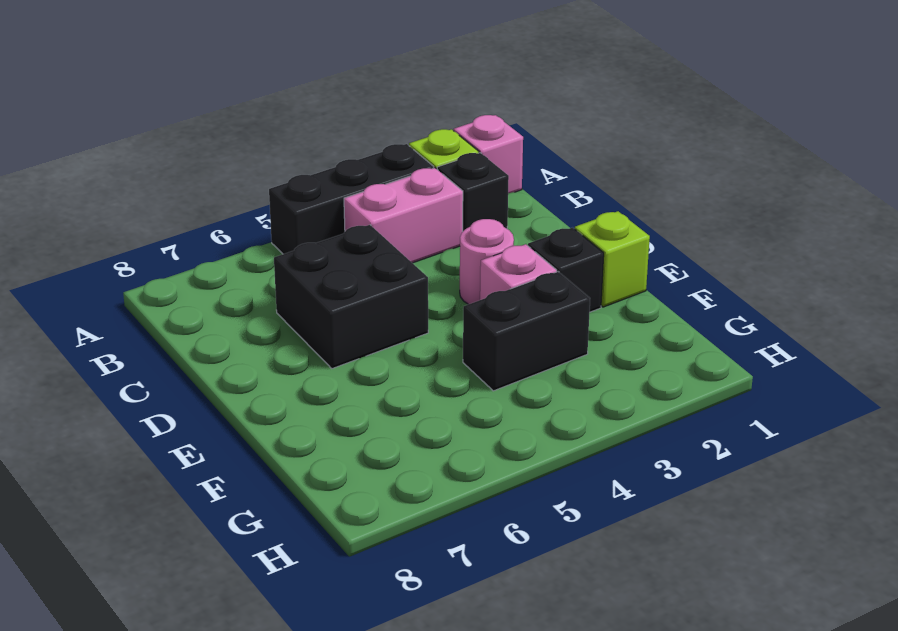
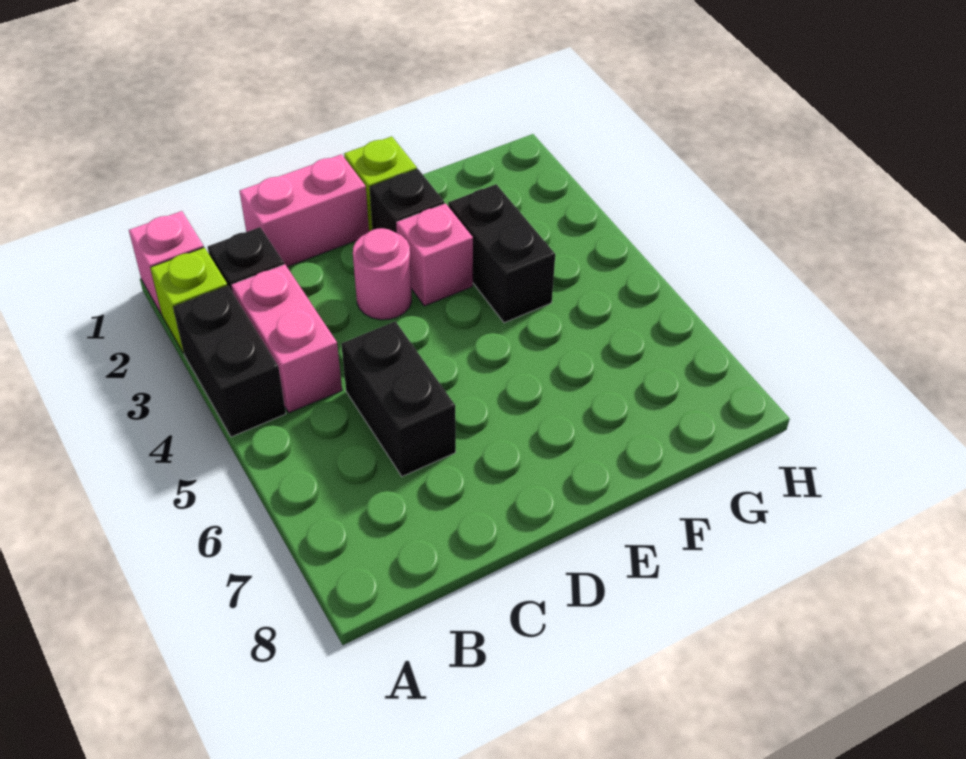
black brick A3:A5 level 1 -> black brick A3:A4 level 1
none -> pink brick C1:D1 level 1
black brick C5:D6 level 1 -> black brick C5:C6 level 1

